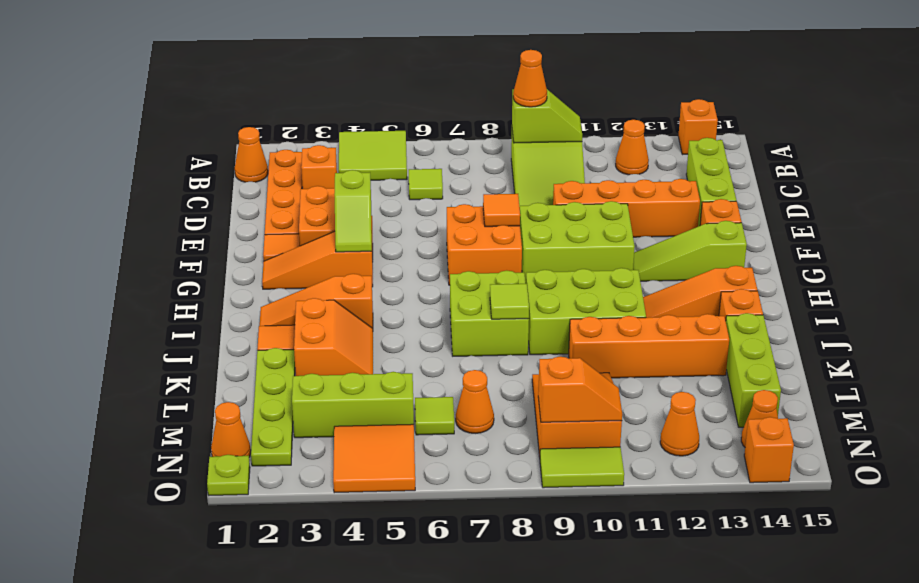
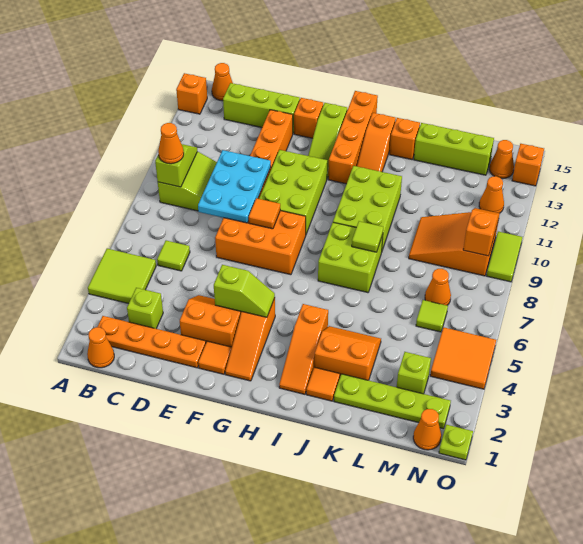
orange cone B12 level 1 -> orange cone B15 level 1
orange brick C3 level 1 -> lime brick C3 level 1
none -> cyan plate D8:E10 level 2
orange brick F7:G8 level 1 -> orange brick E7:G8 level 1
orange brick K10:K13 level 1 -> orange brick H12:H15 level 1
lime brick M3:M5 level 1 -> lime brick M3 level 1

